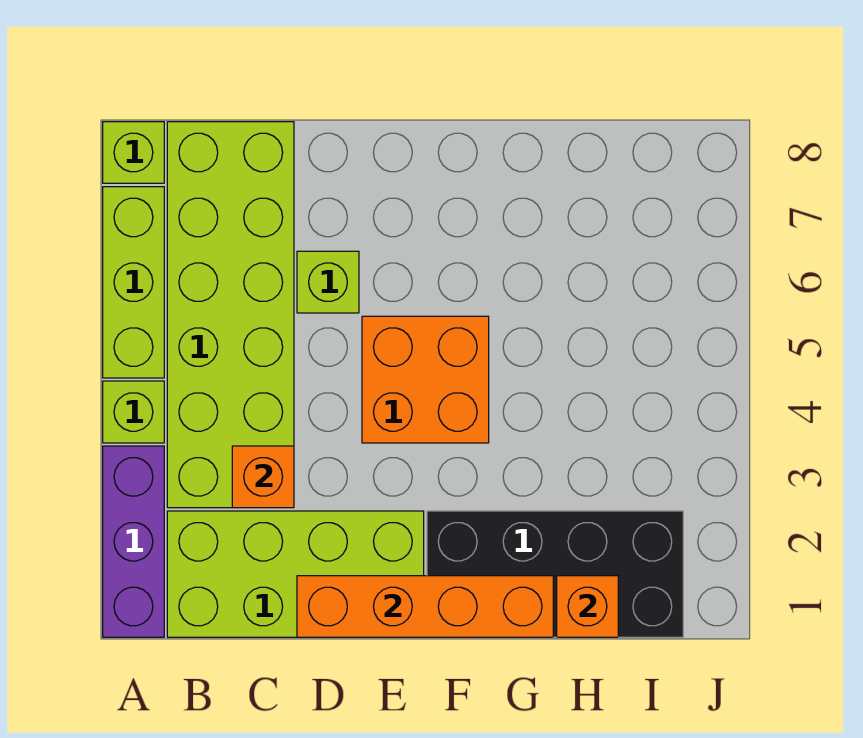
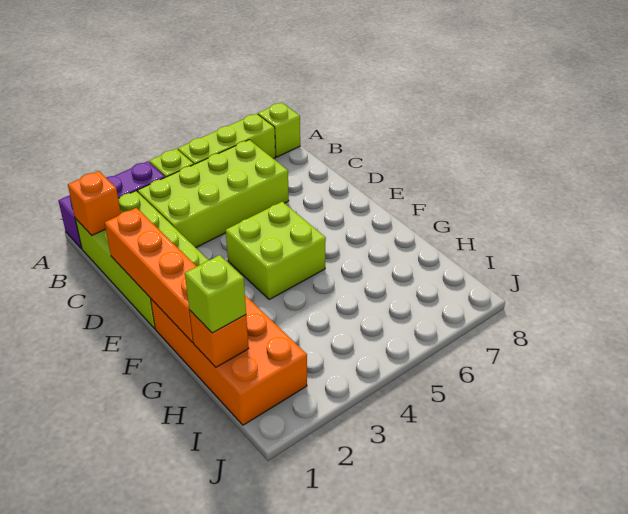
lime brick B3:C8 level 1 -> lime brick B3:C6 level 1
orange brick C3 level 2 -> orange brick B1 level 2
lime brick D6 level 1 -> lime brick H1 level 3
orange brick E4:F5 level 1 -> lime brick E4:F5 level 1
black brick F1:I2 level 1 -> orange brick F1:I2 level 1

